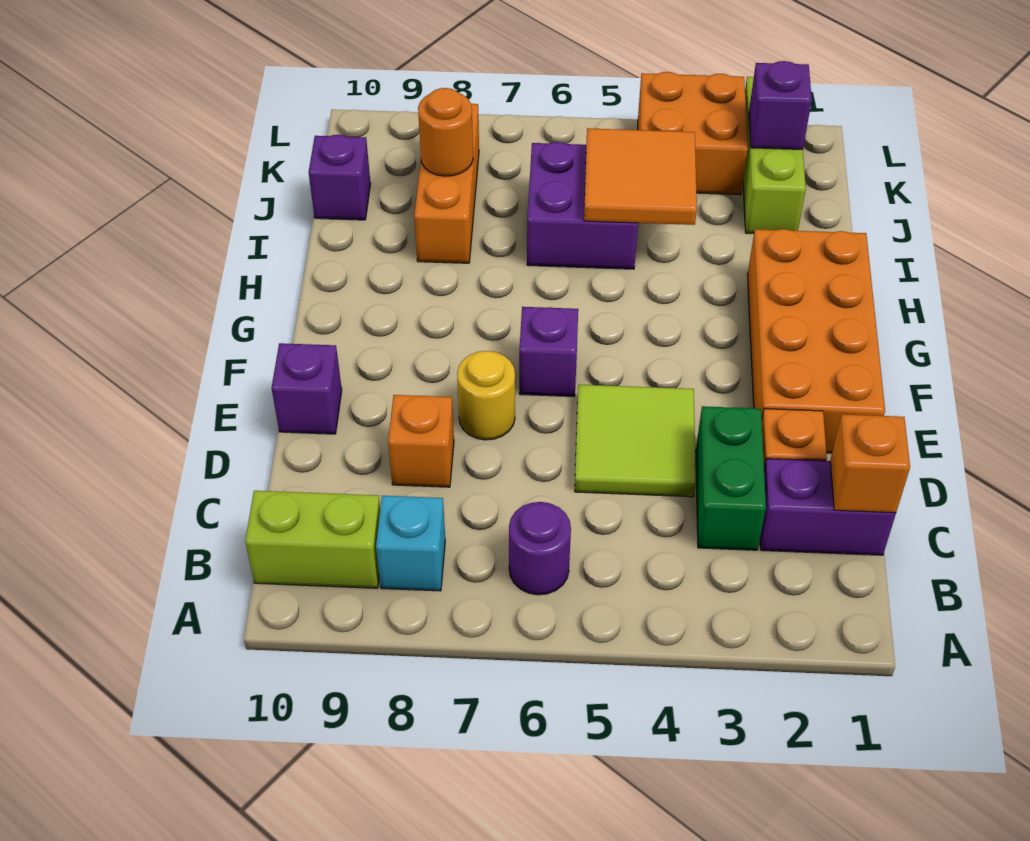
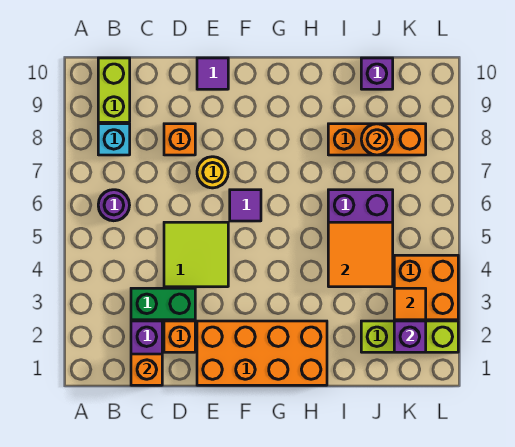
purple brick E10 level 1 -> purple tile E10 level 1
purple brick F6 level 1 -> purple tile F6 level 1
none -> orange tile K3 level 2

